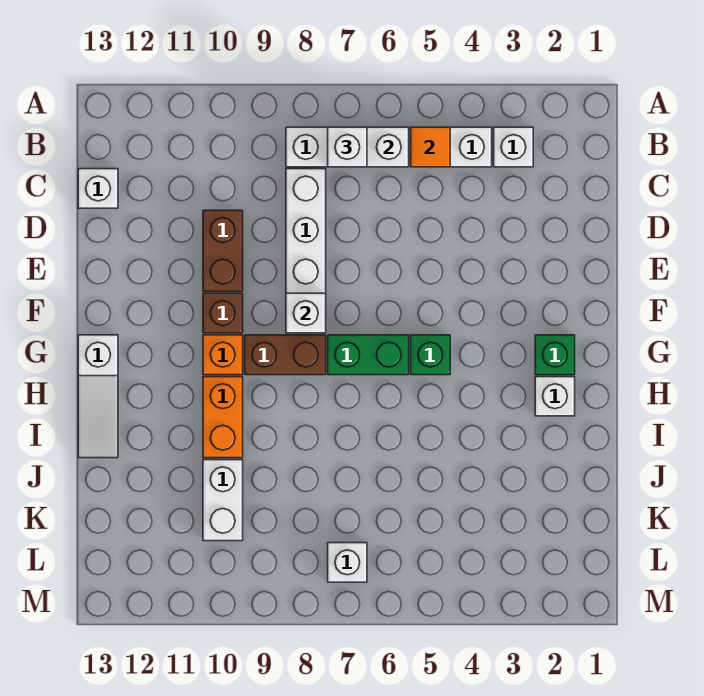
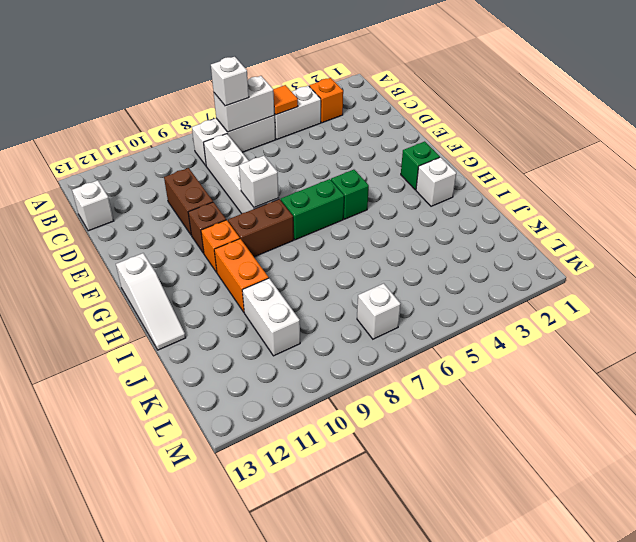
white brick B3 level 1 -> orange brick B3 level 1

